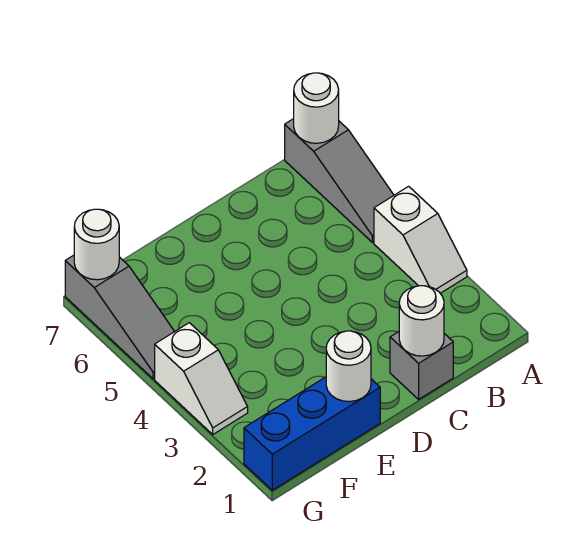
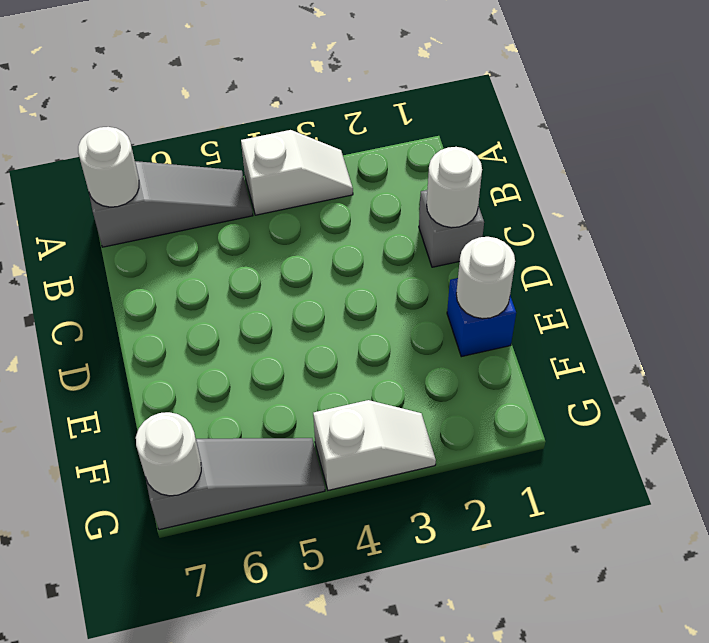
blue brick E1:G1 level 1 -> blue brick E1 level 1

